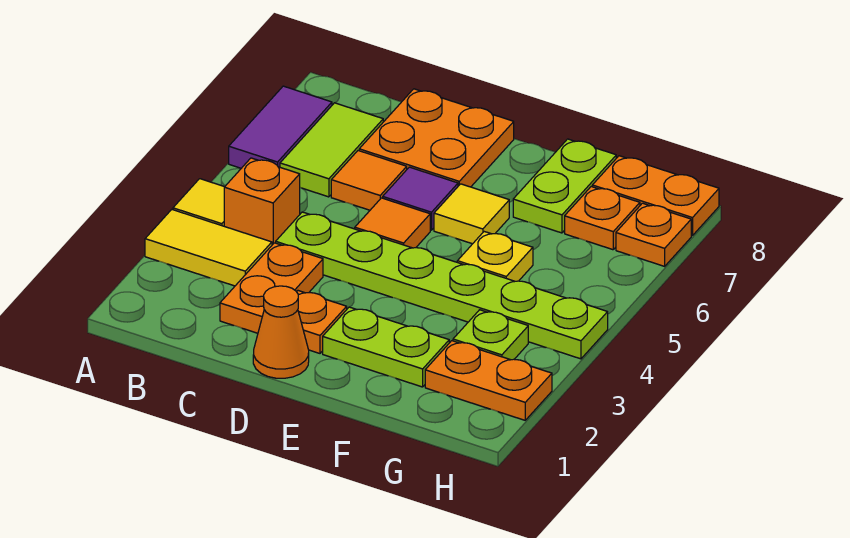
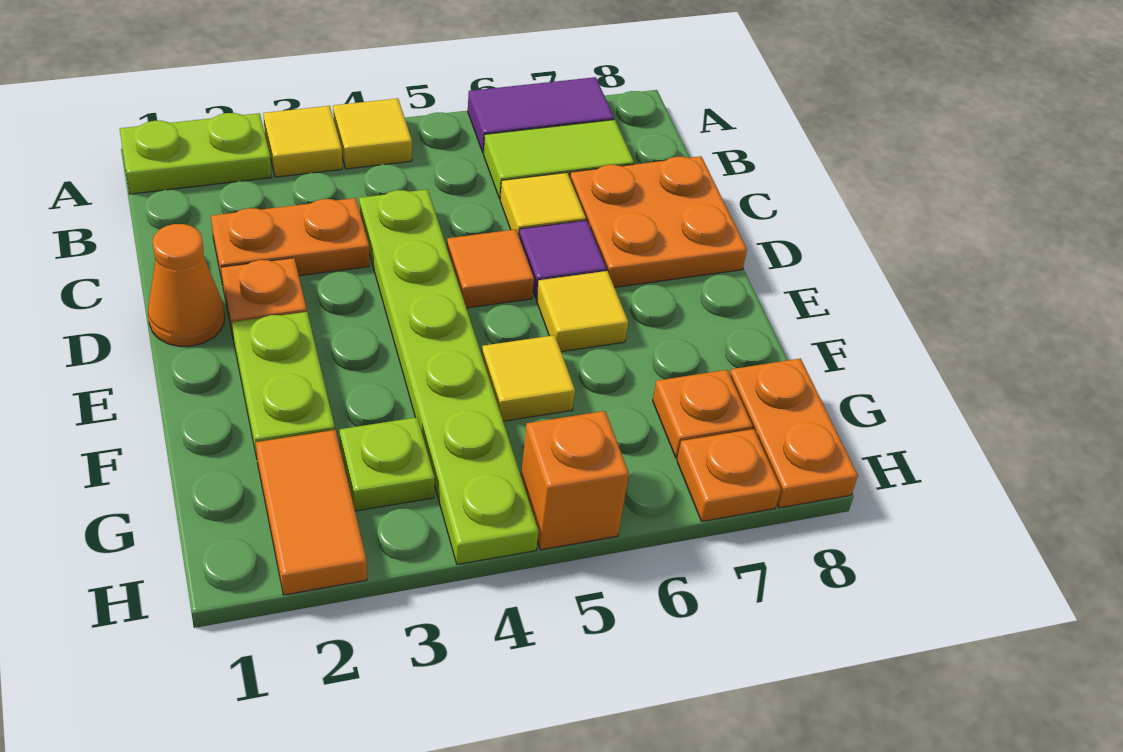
yellow tile A3:B3 level 1 -> yellow tile A3 level 1
orange brick B4 level 1 -> orange brick H5 level 1
orange tile C6 level 1 -> yellow tile C6 level 1
yellow plate F5 level 1 -> yellow tile F5 level 1
lime plate F7:F8 level 1 -> lime plate A1:A2 level 1
orange plate G2:H2 level 1 -> orange tile G2:H2 level 1

